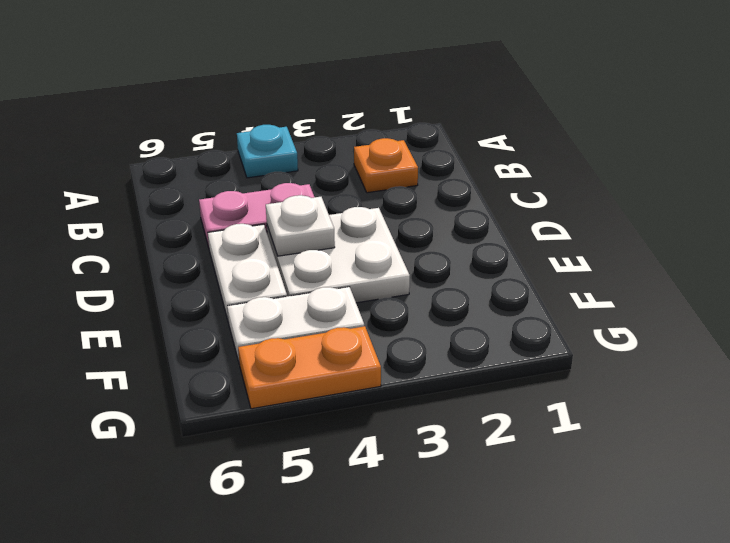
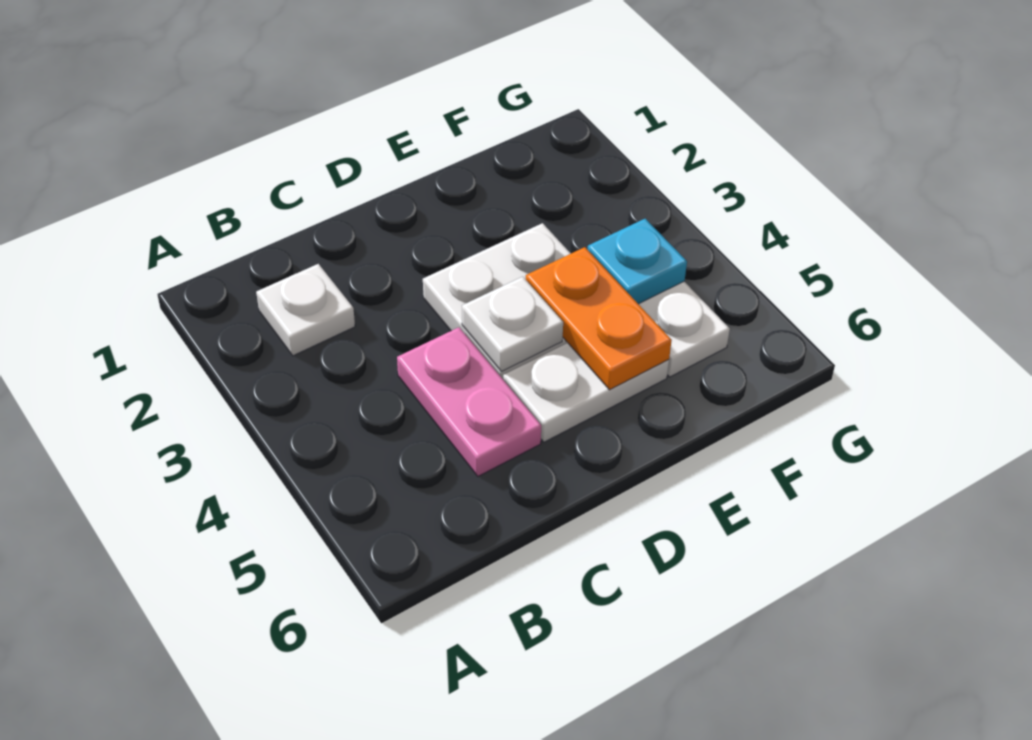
cyan plate A4 level 1 -> cyan plate F4 level 2
orange plate B2 level 1 -> white plate B2 level 1
orange plate G4:G5 level 1 -> orange plate E4:E5 level 2

